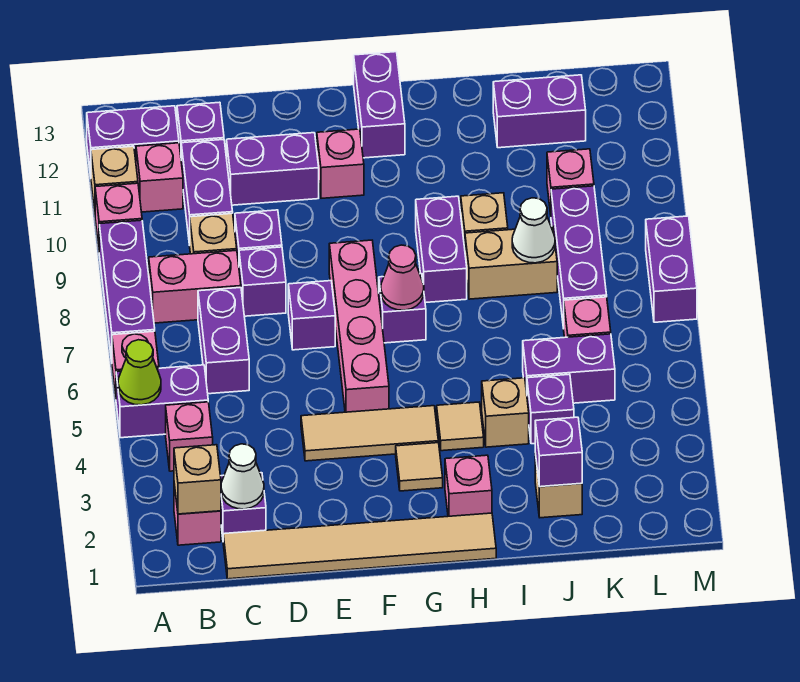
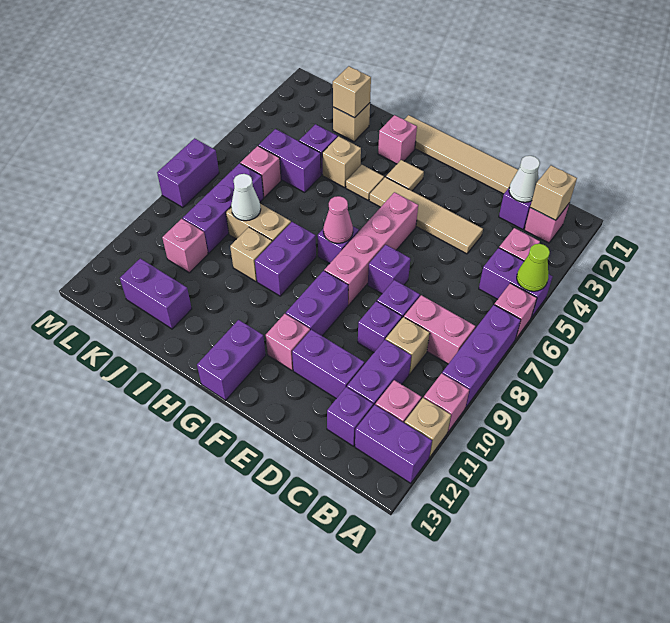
purple brick C6:C7 level 1 -> purple brick F9:F10 level 1
tan tile E4:G4 level 1 -> tan tile D4:G4 level 1
purple brick J2 level 2 -> tan brick J2 level 2

